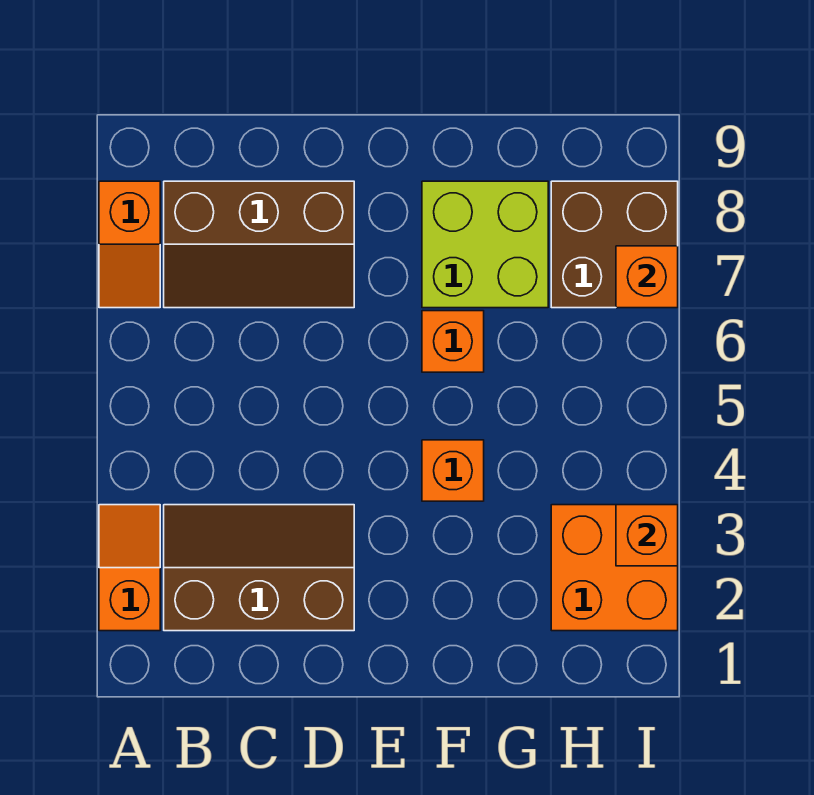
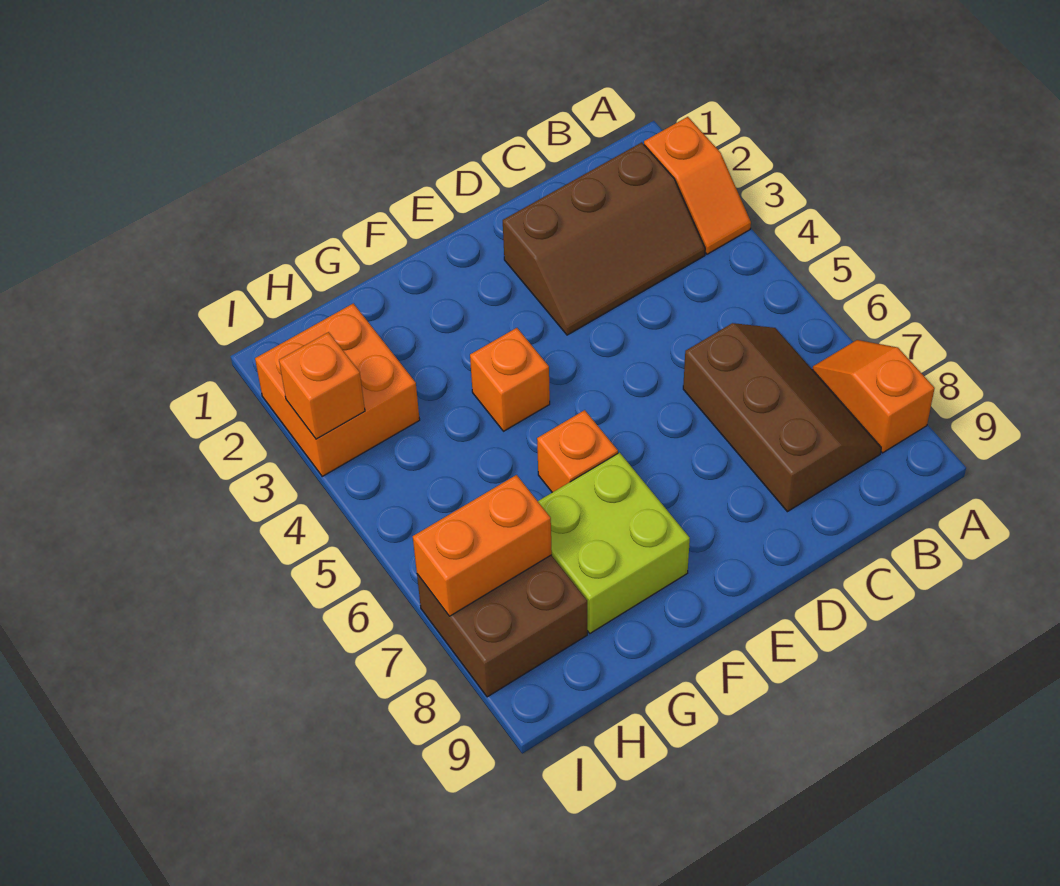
brown slope B7:D8 level 1 top 8 -> brown slope B6:C8 level 1 top C
orange brick I7 level 2 -> orange brick H7:I7 level 2

